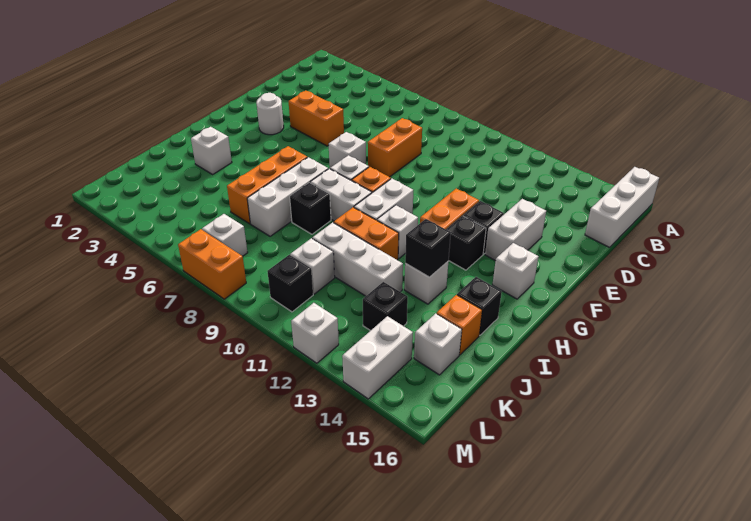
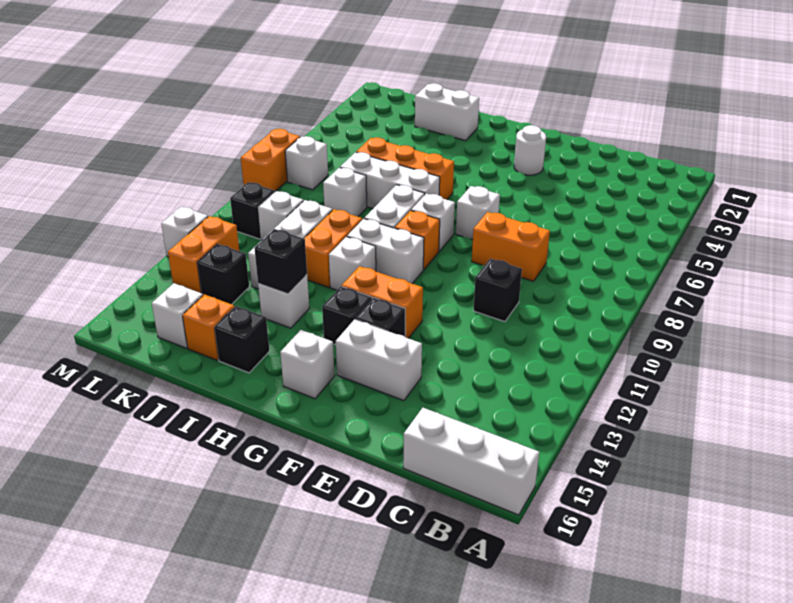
orange brick E4:E5 level 1 -> orange brick L12:L13 level 1
white brick I3 level 1 -> white brick J8 level 1
black brick I8 level 1 -> black brick D10 level 1
white brick L14:M14 level 1 -> white brick I2:J2 level 1

